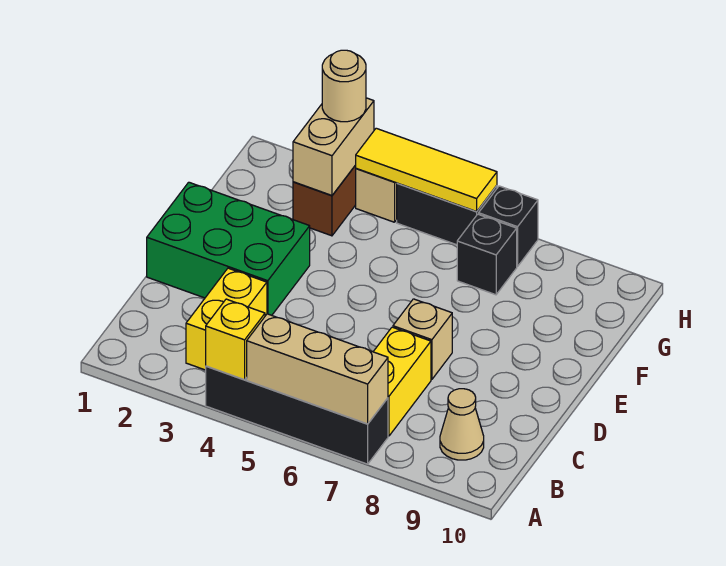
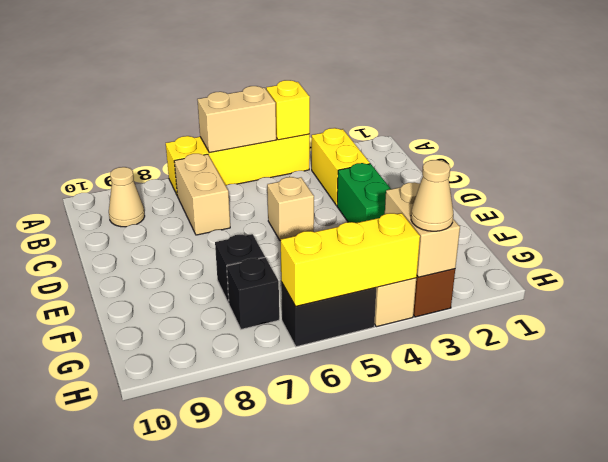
black brick A4:A7 level 1 -> yellow brick A4:A7 level 1
tan brick A5:A7 level 2 -> tan brick A5:A6 level 2
yellow brick B7:C7 level 1 -> tan brick B7:C7 level 1
green brick D1:E3 level 1 -> green brick D3:E3 level 1
tan brick D7 level 1 -> tan brick D5 level 1
tan round brick H3 level 3 -> tan cone H3 level 3
yellow tile H4:H6 level 2 -> yellow brick H4:H6 level 2
black brick H7 level 1 -> black brick F7 level 1

